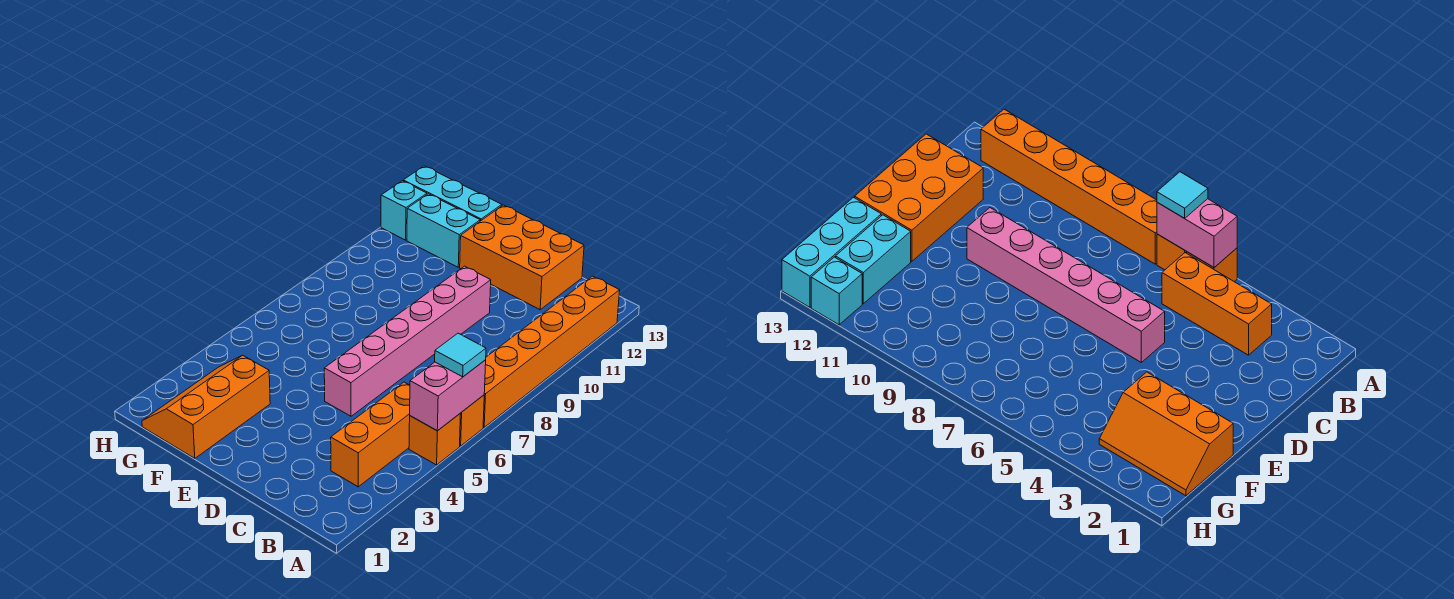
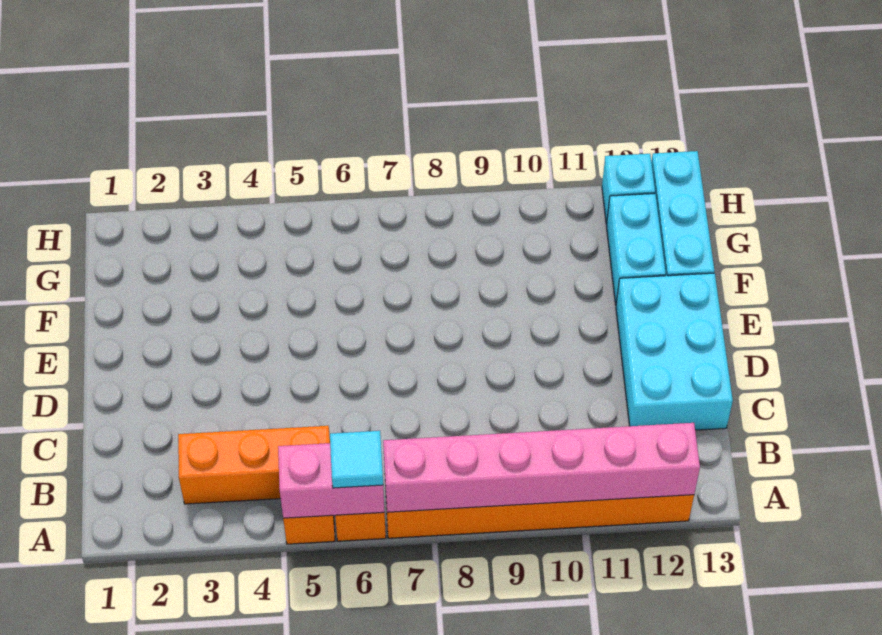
orange brick C12:E13 level 1 -> cyan brick C12:E13 level 1
pink brick D5:D10 level 1 -> pink brick A7:A12 level 2
orange slope F1:G3 level 1 top F -> none

